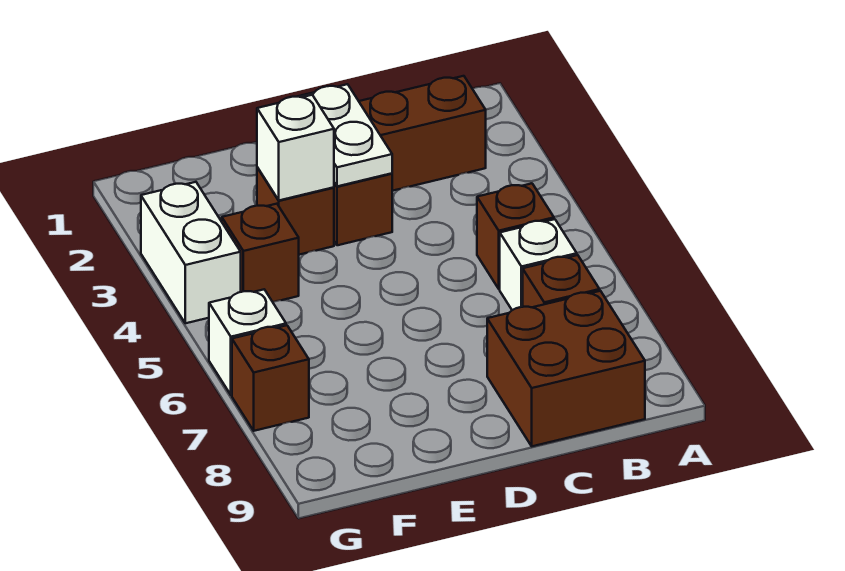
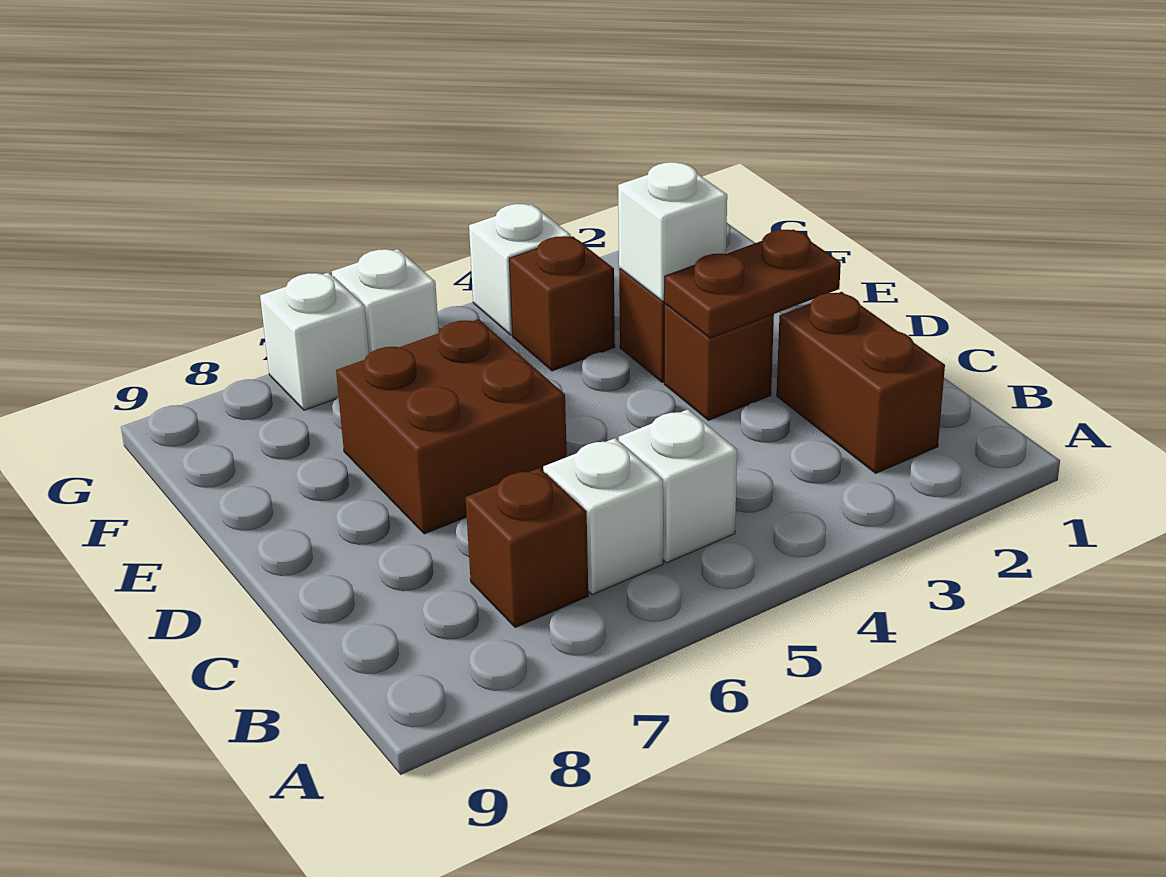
brown brick B5 level 1 -> white brick B5 level 1
brown brick B8:C9 level 1 -> brown brick D6:E7 level 1
white plate D2:D3 level 2 -> brown plate D2:D3 level 2
white brick G3:G4 level 1 -> white brick G4 level 1
brown brick G7 level 1 -> white brick G7 level 1

